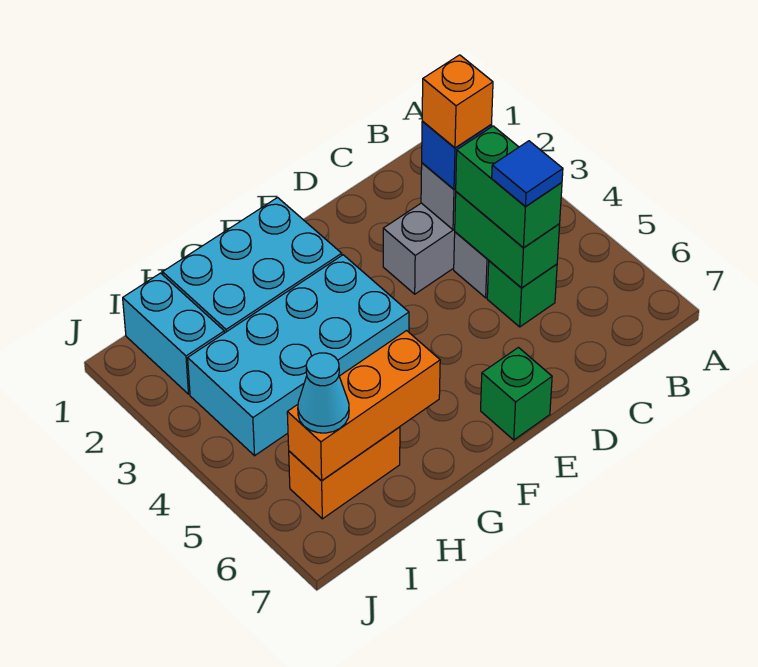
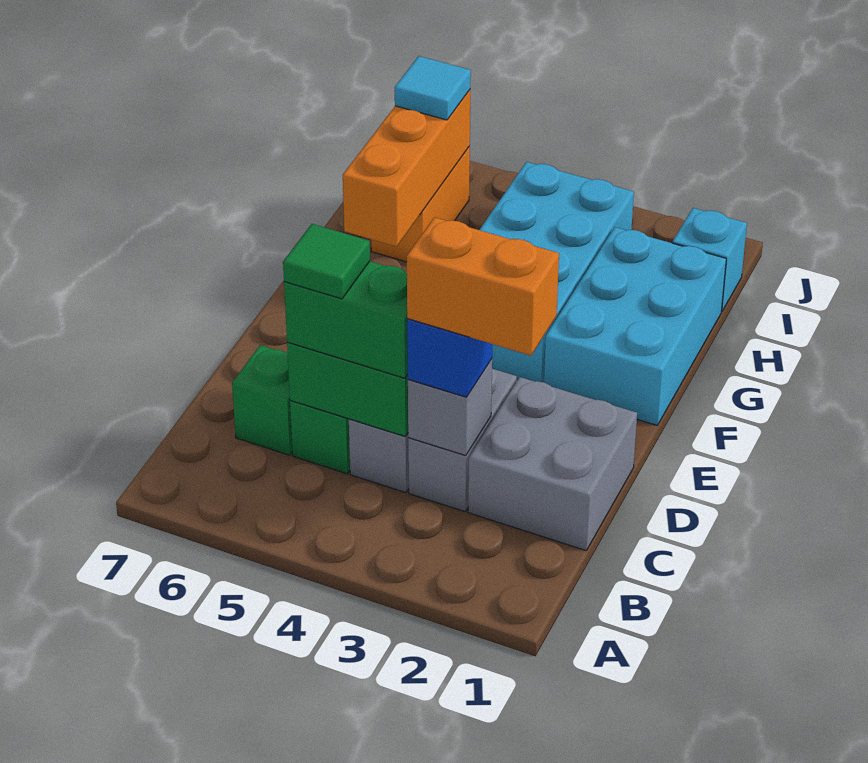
none -> grey brick C1:D2 level 1
orange brick C3 level 4 -> orange brick C2:C3 level 4
blue tile C5 level 4 -> green tile C5 level 4
green brick E7 level 1 -> green brick C6 level 1
cyan brick I1:I2 level 1 -> cyan brick I1 level 1
cyan cone I6 level 3 -> cyan tile I6 level 3

